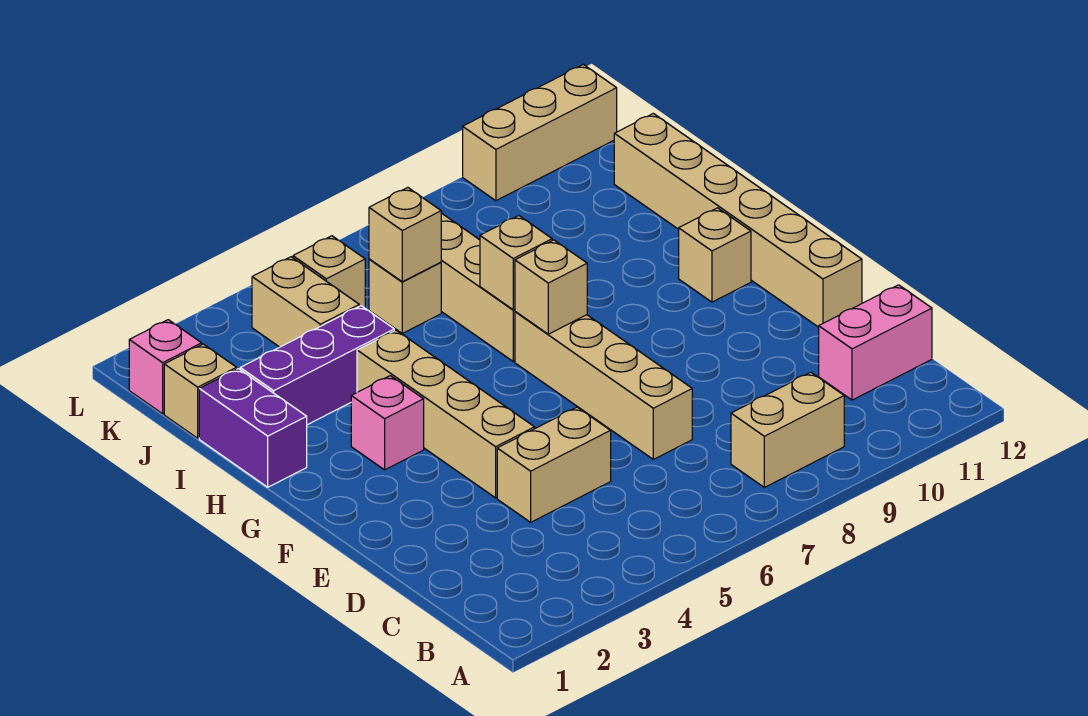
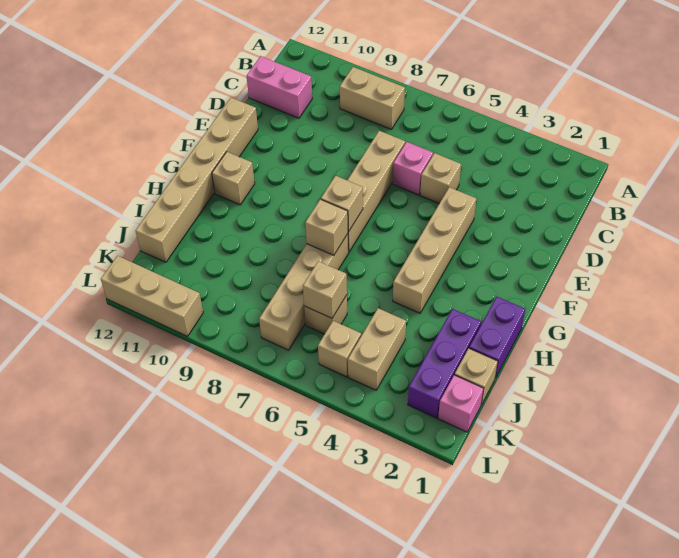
tan brick D4:D5 level 1 -> tan brick D5 level 1
pink brick G3 level 1 -> pink brick D6 level 1
purple brick I2:I4 level 1 -> purple brick I2:K2 level 1

